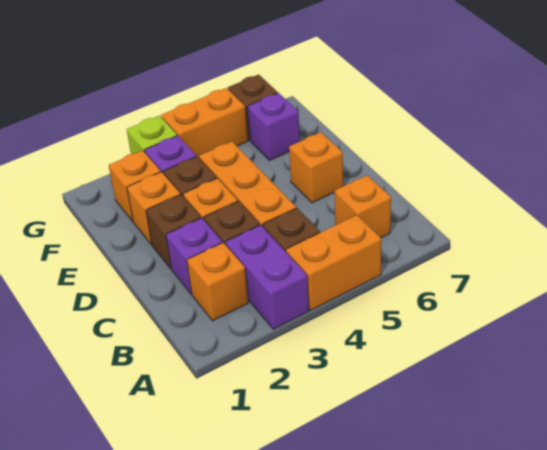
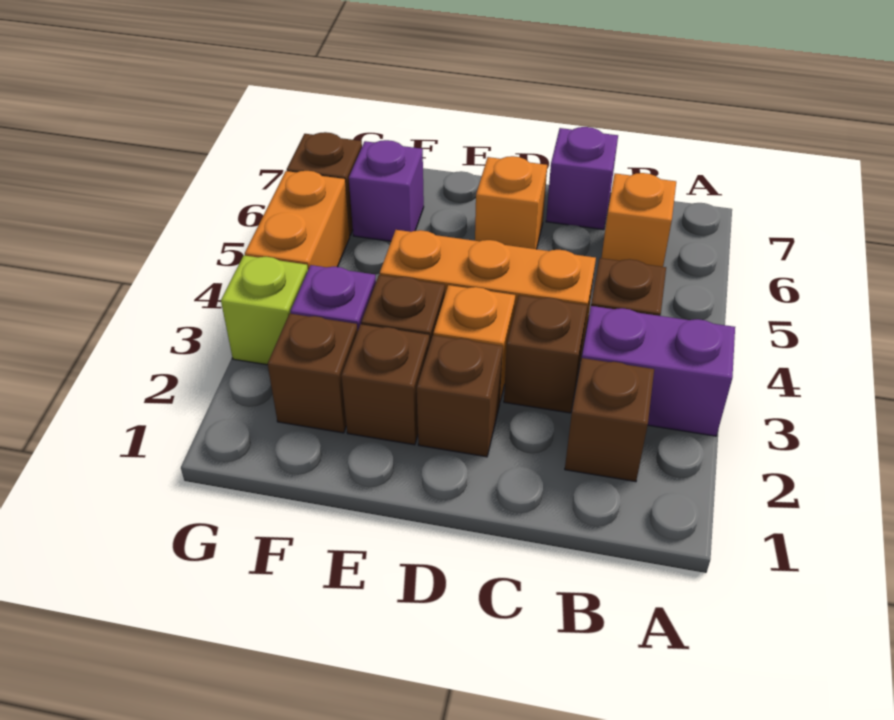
orange brick A4:A5 level 1 -> none
orange brick B2 level 1 -> brown brick B2 level 1
purple brick C2 level 1 -> purple brick C7 level 1
orange brick E2 level 1 -> brown brick E2 level 1
orange brick F2 level 1 -> brown brick F2 level 1

